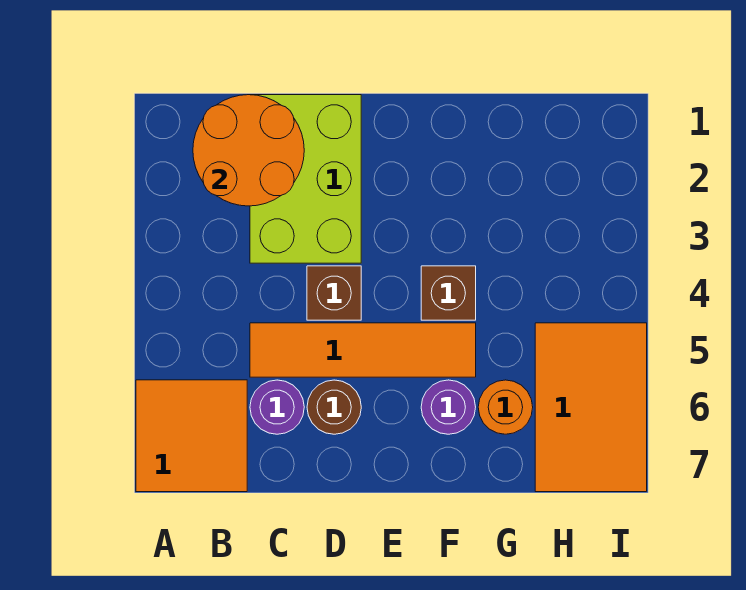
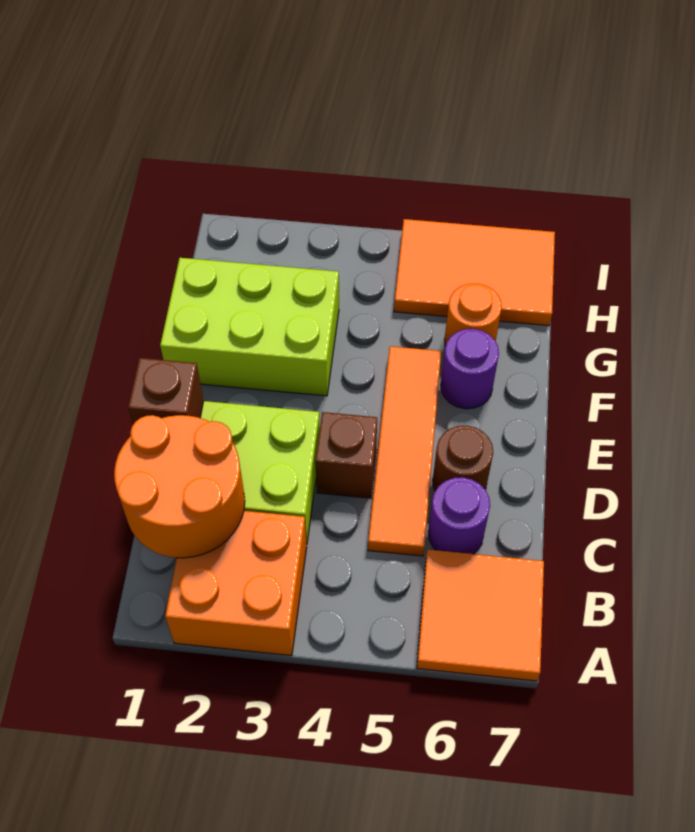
none -> orange brick A2:B3 level 1
none -> lime brick F1:G3 level 1
brown brick F4 level 1 -> brown brick D1 level 2

